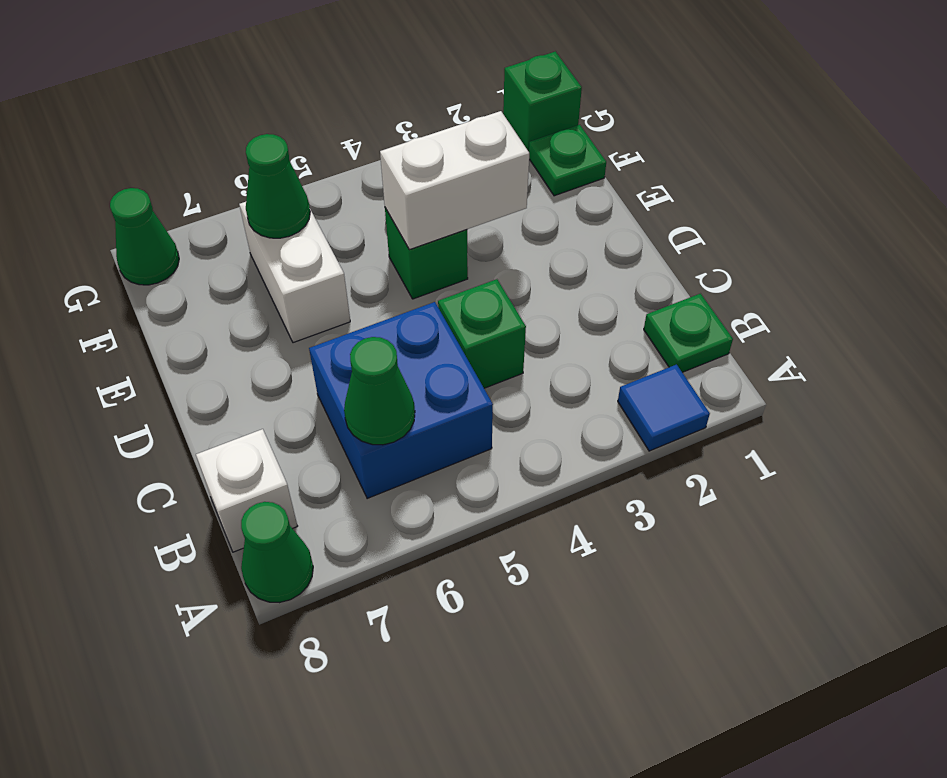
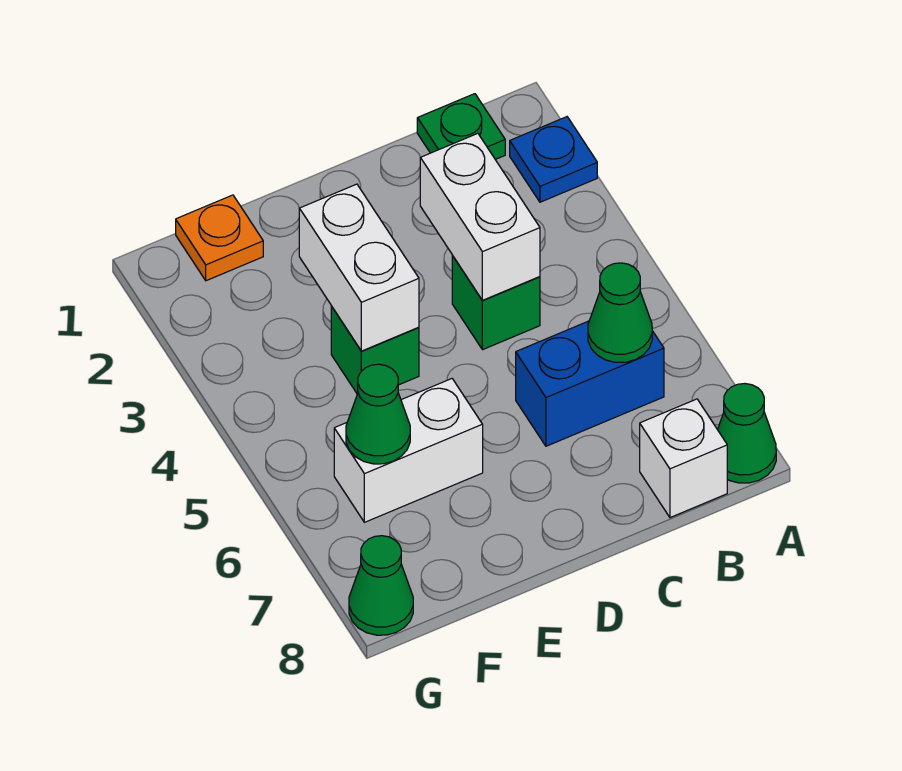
blue tile A2 level 1 -> blue plate A2 level 1
blue brick B5:C6 level 1 -> blue brick B6:C6 level 1
none -> white brick C3:C4 level 2
green plate F1 level 1 -> orange plate F1 level 1
green brick G1 level 1 -> none

